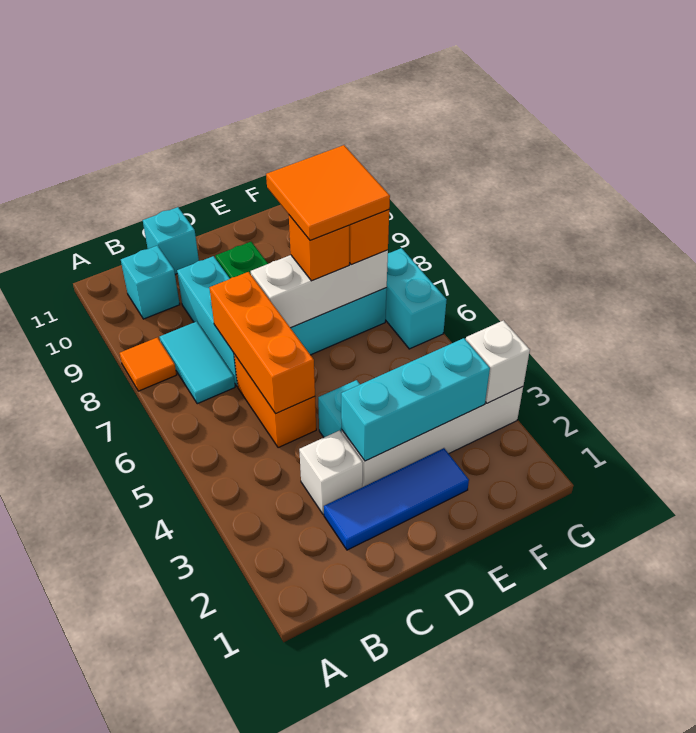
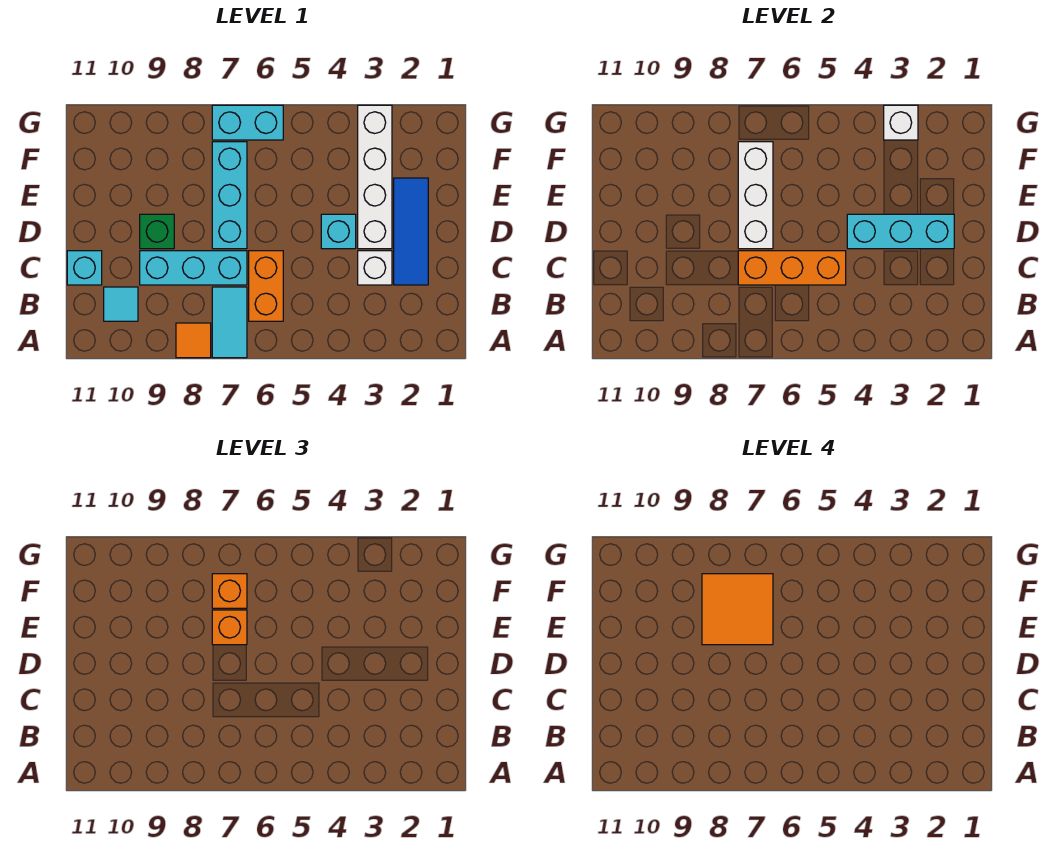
cyan tile B7:B8 level 1 -> cyan tile A7:B7 level 1
cyan brick B10 level 1 -> cyan tile B10 level 1
orange brick C5:C6 level 1 -> orange brick B6:C6 level 1
cyan brick D3:F3 level 2 -> cyan brick D2:D4 level 2

